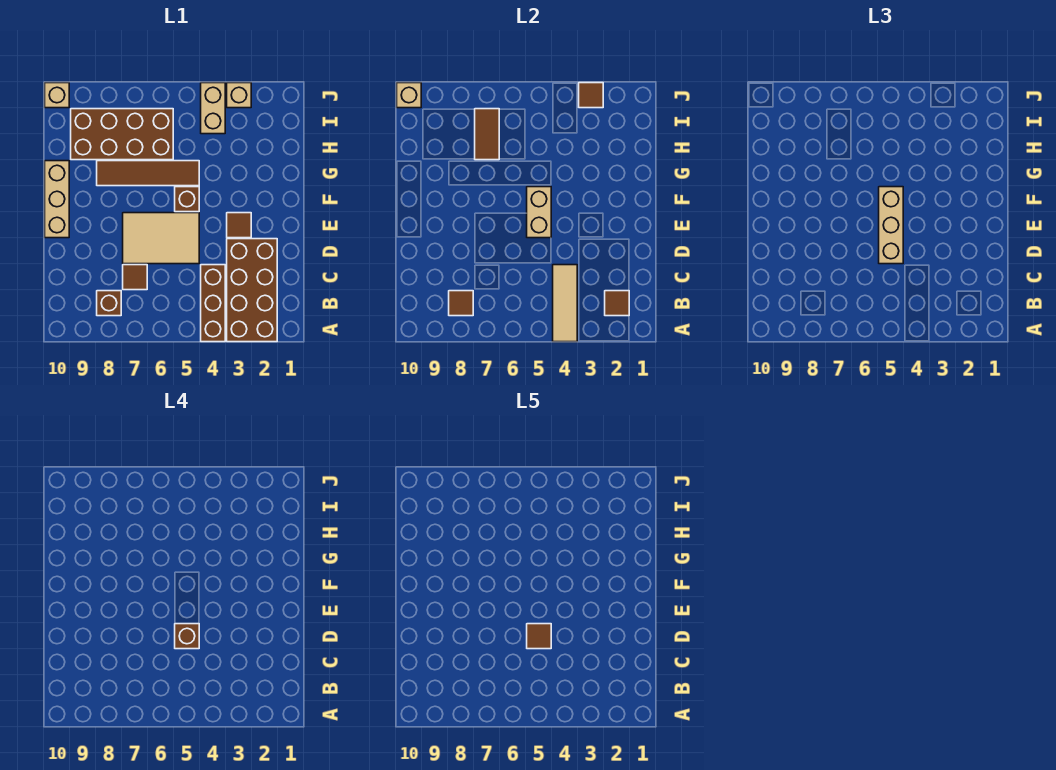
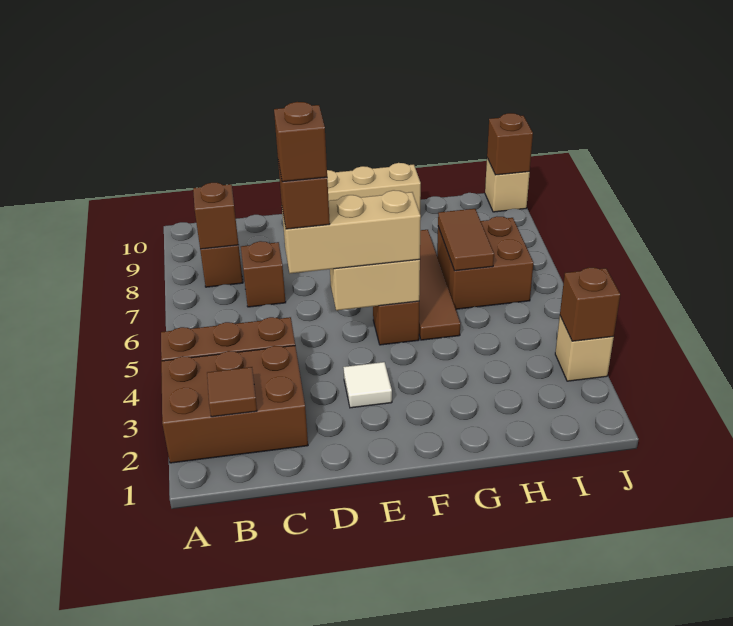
brown brick A2:D3 level 1 -> brown brick A2:C3 level 1
tan tile A4:C4 level 2 -> none
brown tile B8 level 2 -> brown brick B8 level 2
brown tile C7 level 1 -> brown brick C7 level 1
tan tile D5:E7 level 1 -> none
brown tile D5 level 5 -> brown brick D5 level 5
brown tile E3 level 1 -> white tile E3 level 1
brown brick H6:I9 level 1 -> brown brick H6:I7 level 1
brown tile H7:I7 level 2 -> brown tile H6:H7 level 2
tan brick I4:J4 level 1 -> none
brown tile J3 level 2 -> brown brick J3 level 2
tan brick J10 level 2 -> brown brick J10 level 2

